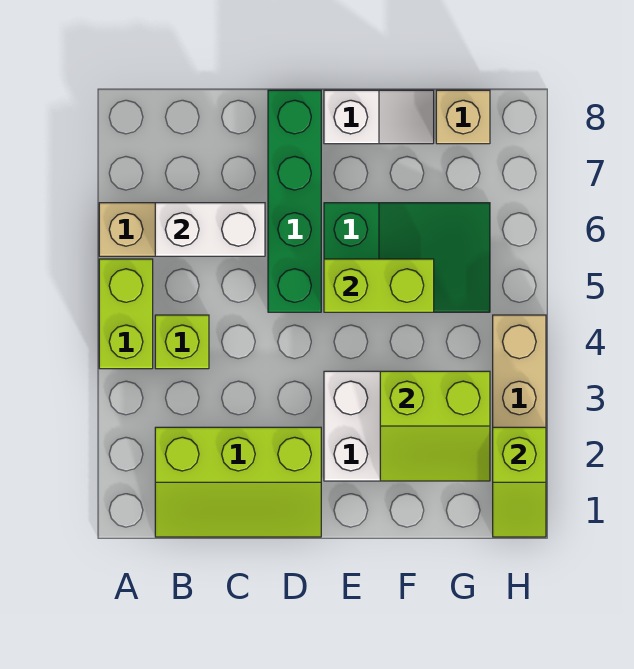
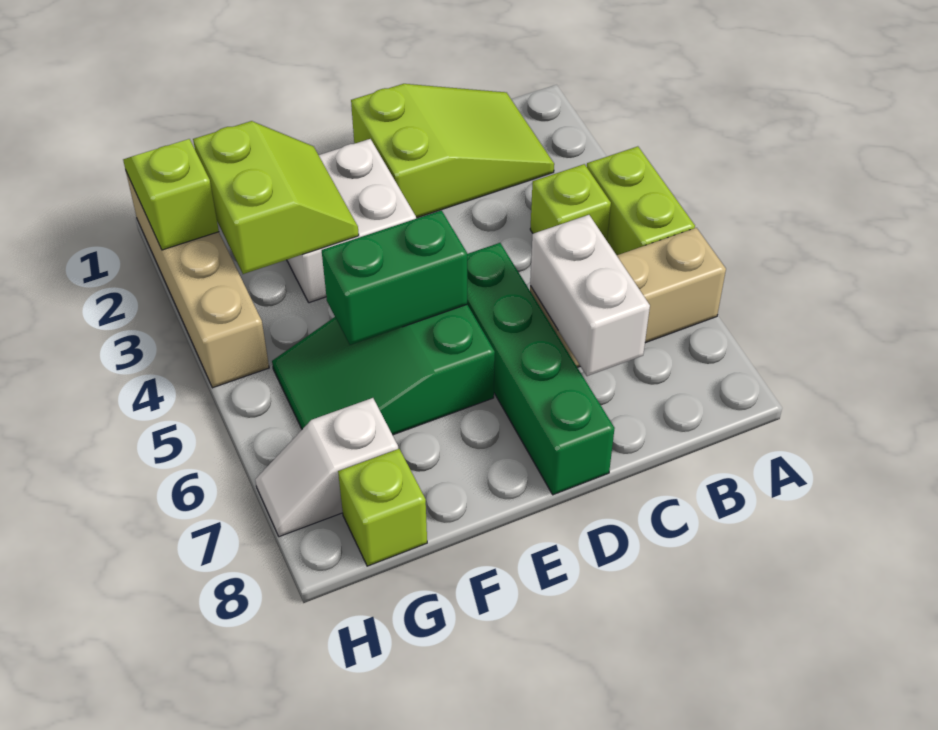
lime slope B1:D2 level 1 top 2 -> lime slope B1:D2 level 1 top D
white brick B6:C6 level 2 -> white brick C6:C7 level 2
lime brick E5:F5 level 2 -> green brick E5:F5 level 2
white slope E8:F8 level 1 top E -> white slope G7:H7 level 1 top G
lime slope F2:G3 level 2 top 3 -> lime slope F2:G3 level 2 top G
tan brick G8 level 1 -> lime brick G8 level 1

